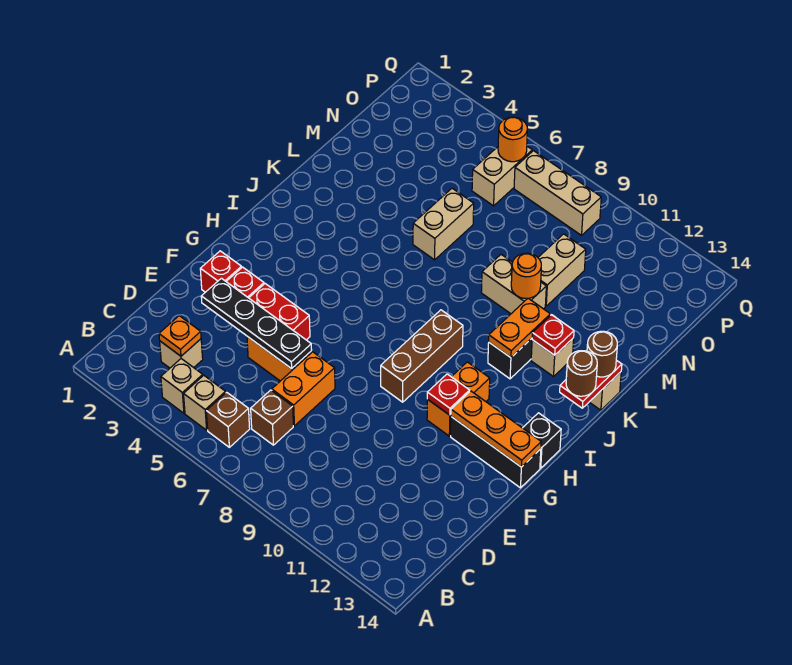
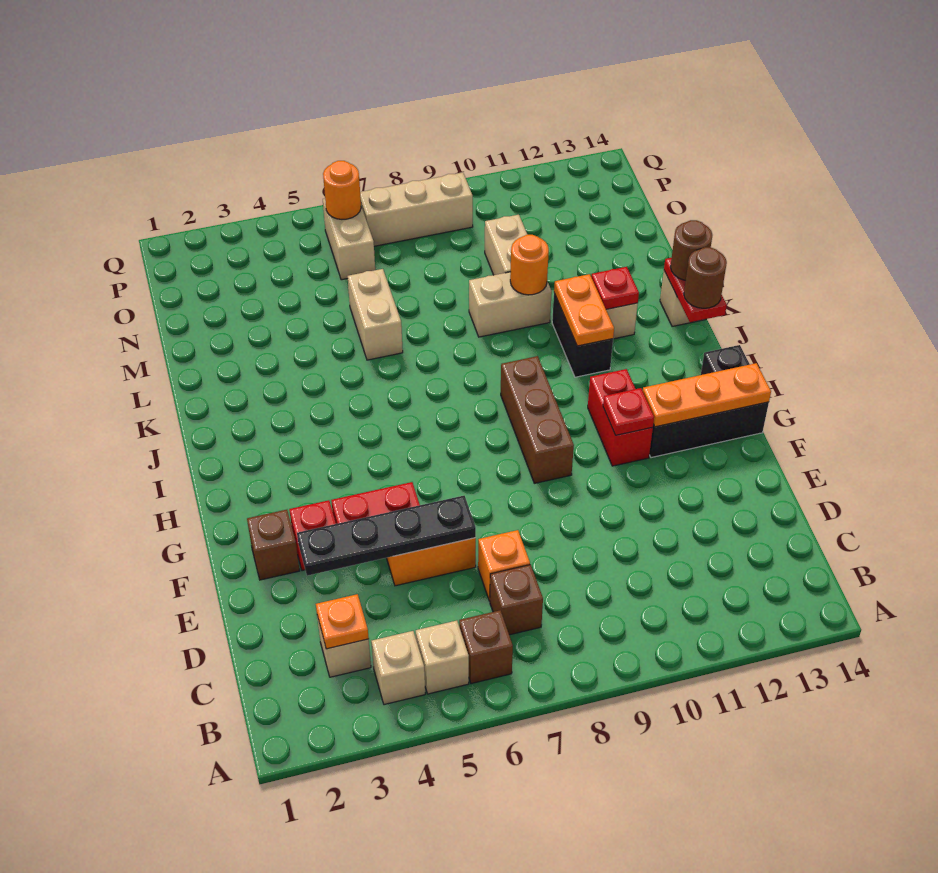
orange brick D7:E7 level 1 -> orange brick D7 level 1
red brick F2 level 1 -> brown brick F2 level 1
orange brick G11:H11 level 1 -> red brick G11:H11 level 1

